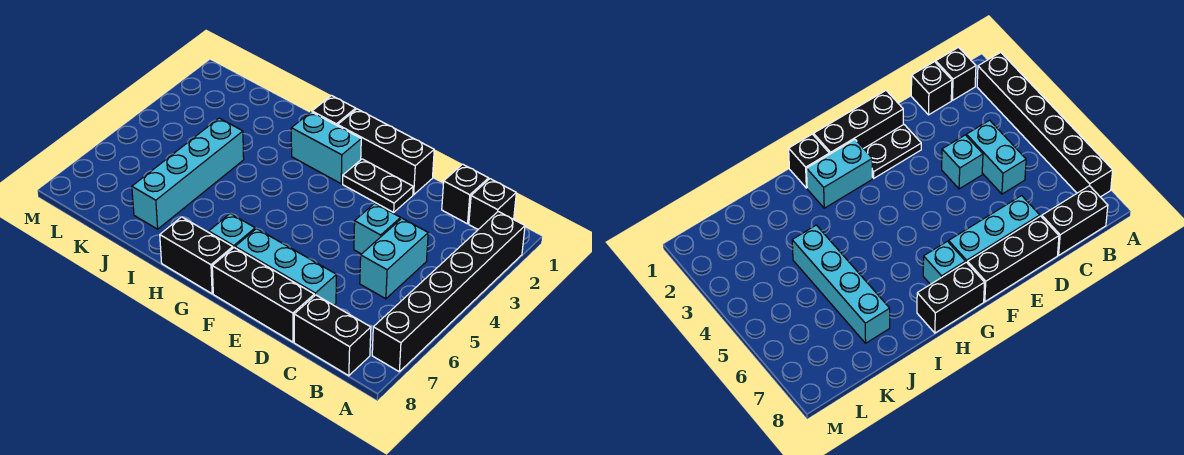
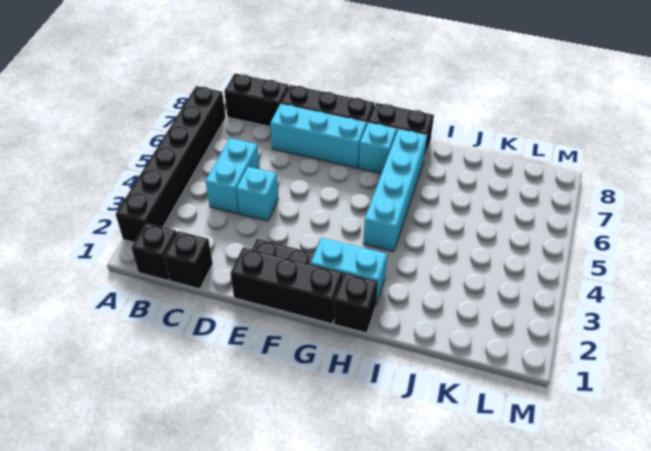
cyan brick J4:J7 level 1 -> cyan brick H4:H7 level 1

